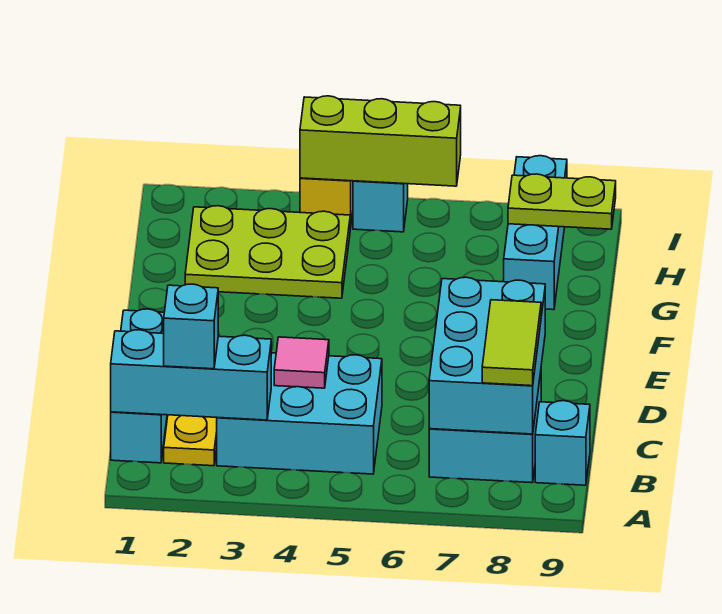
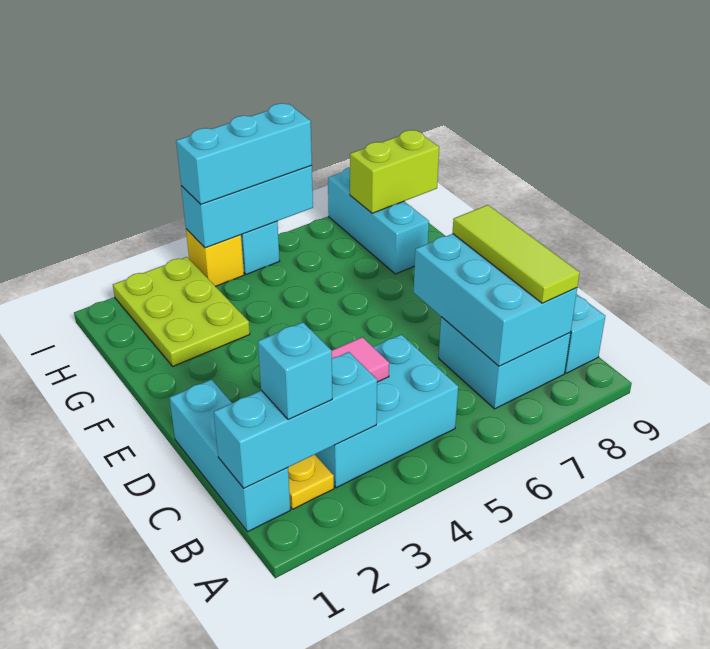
lime tile B8:C8 level 3 -> lime tile B8:D8 level 3
lime plate G2:H4 level 1 -> lime plate G2:I3 level 1
lime plate H8:H9 level 2 -> lime brick H8:H9 level 2
lime brick I4:I6 level 2 -> cyan brick I4:I6 level 2
none -> cyan brick I4:I6 level 3

